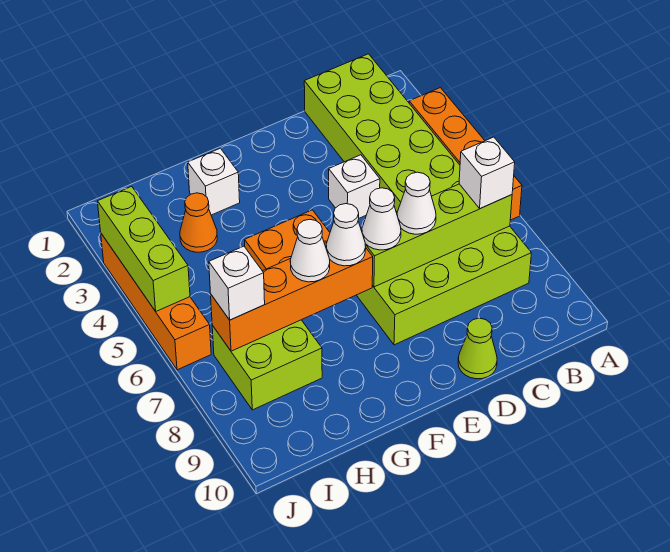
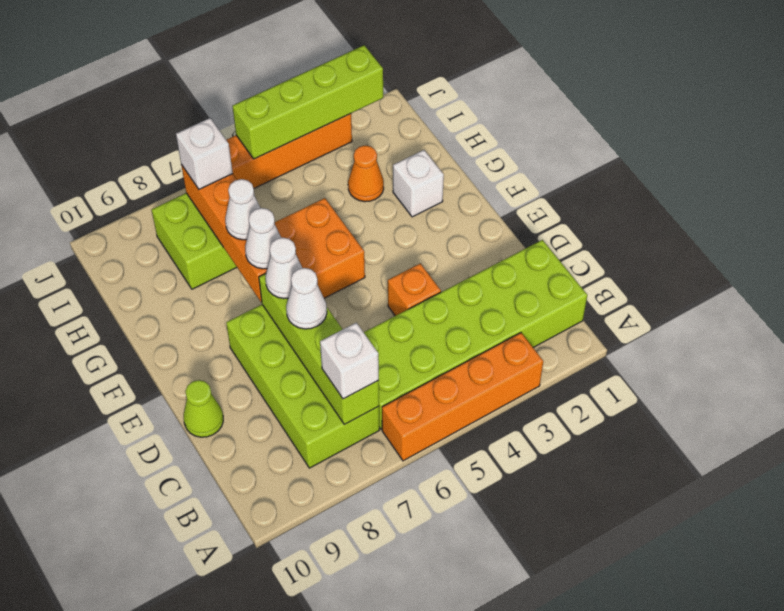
white brick D4 level 1 -> orange brick D4 level 1
lime brick J3:J5 level 2 -> lime brick J2:J5 level 2

